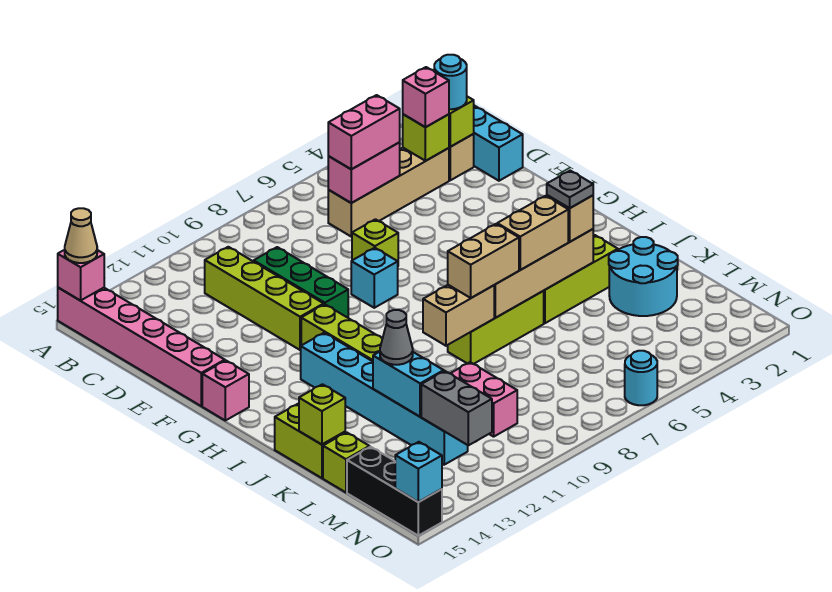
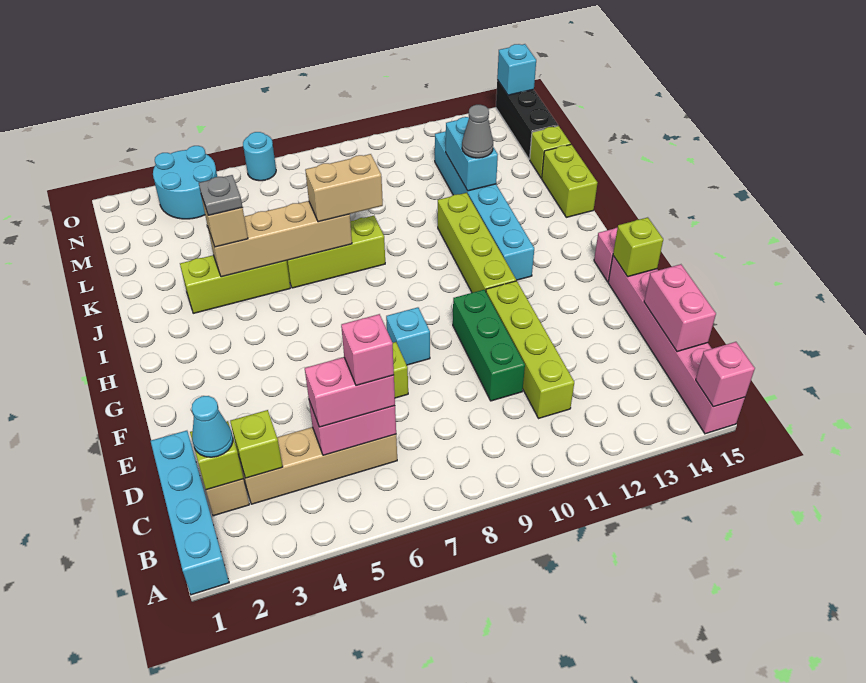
tan cone A15 level 3 -> none
cyan round brick C2 level 3 -> cyan cone C2 level 3
pink brick C3 level 3 -> pink brick C6 level 4
tan brick J5:J6 level 3 -> none
tan brick J8:J9 level 2 -> none
cyan round brick K2:L3 level 1 -> cyan round brick N3:O4 level 1
lime brick K15 level 2 -> lime brick F15 level 2
pink brick L10:M10 level 1 -> pink brick C15:D15 level 2
grey brick M12:N12 level 2 -> none

